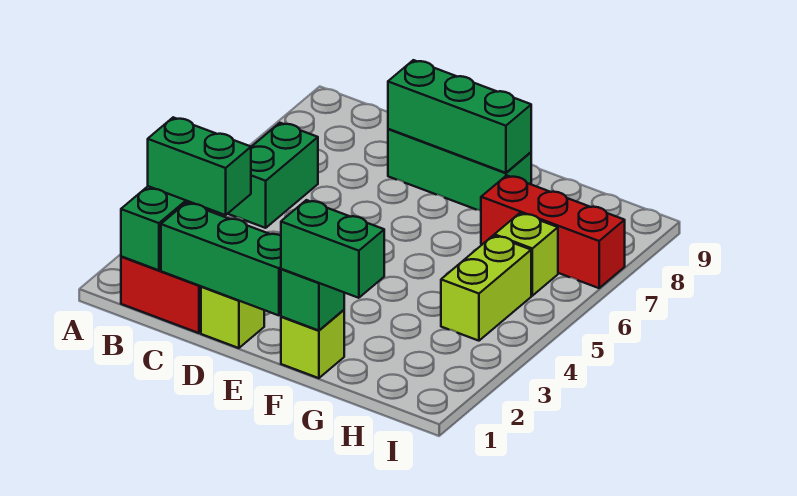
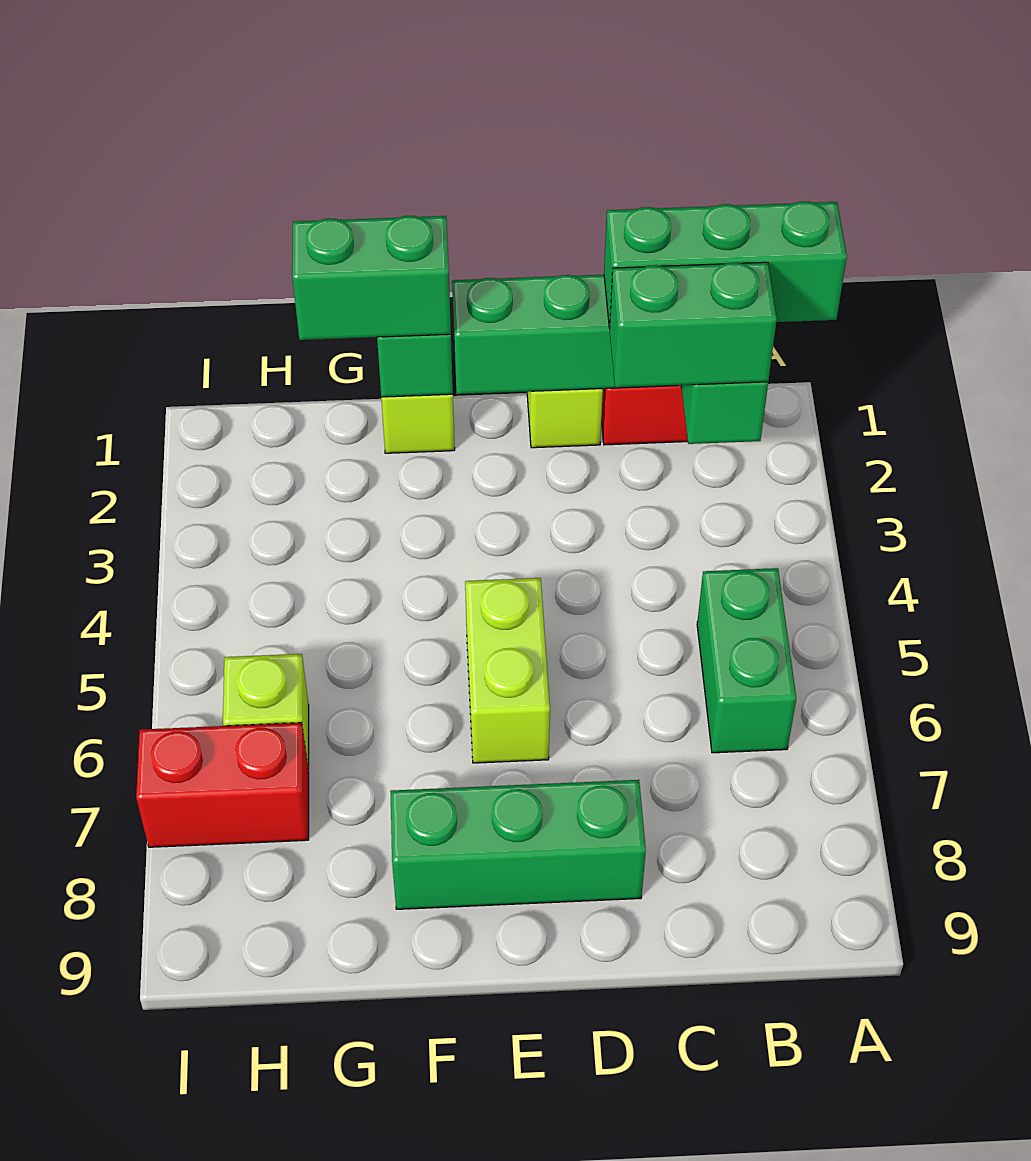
green brick D8:F8 level 2 -> green brick A1:C1 level 3
red brick G7:I7 level 1 -> red brick H7:I7 level 1
lime brick H4:H5 level 1 -> lime brick E5:E6 level 1

